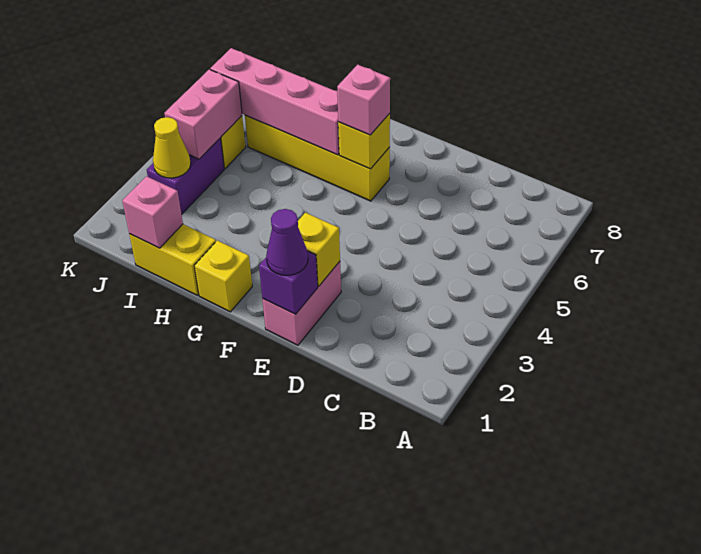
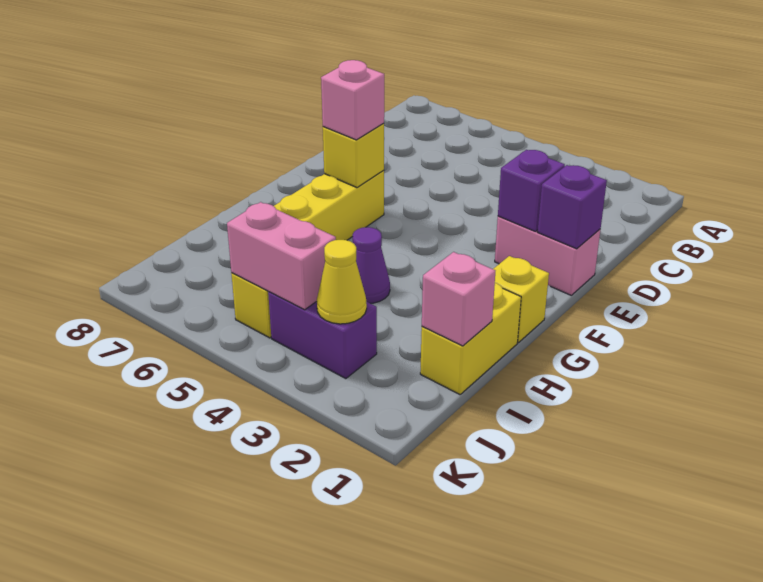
purple cone E1 level 3 -> purple cone H4 level 1
yellow brick E2 level 2 -> purple brick E2 level 2
pink brick G6:J6 level 2 -> none

